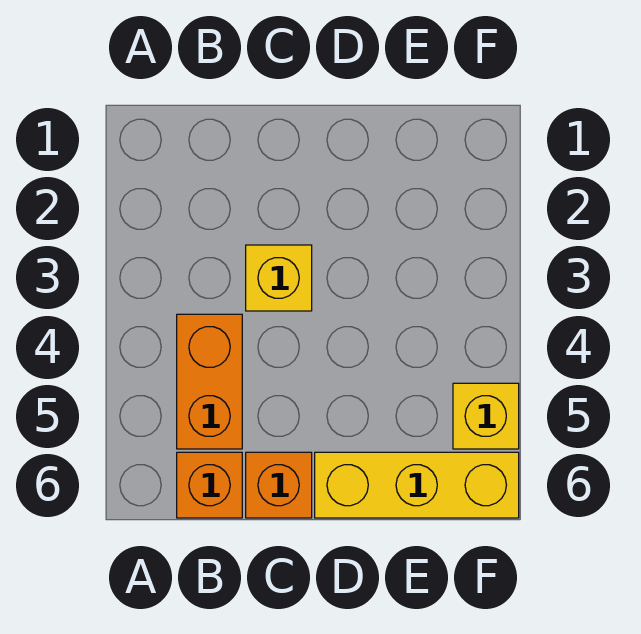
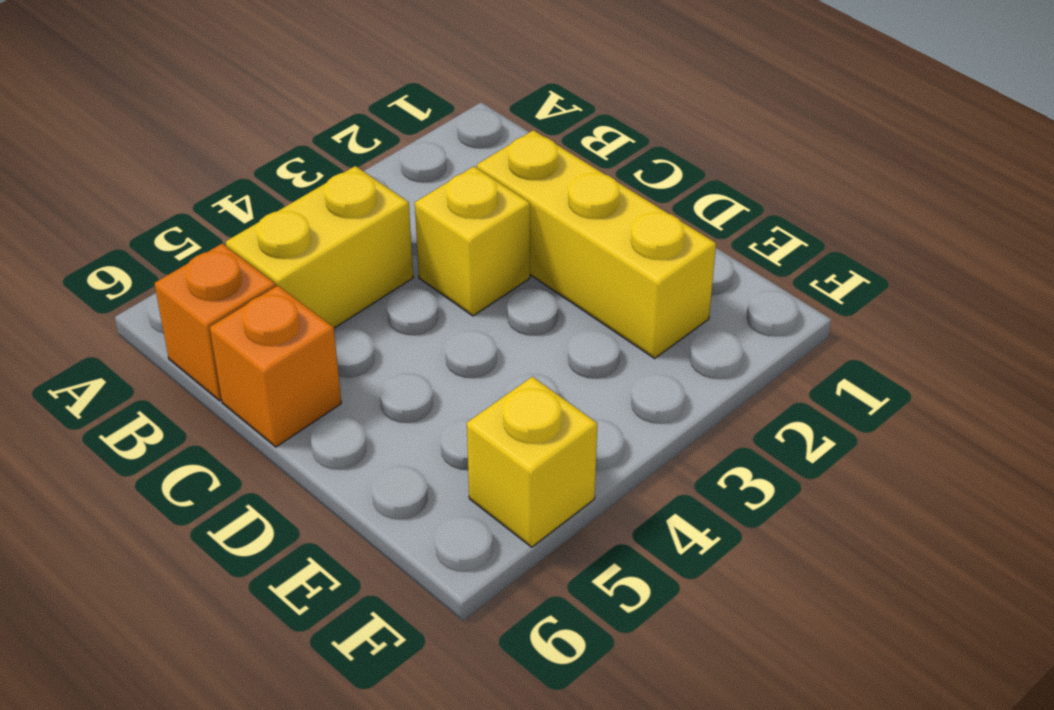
orange brick B4:B5 level 1 -> yellow brick B4:B5 level 1
yellow brick D6:F6 level 1 -> yellow brick C2:E2 level 1

